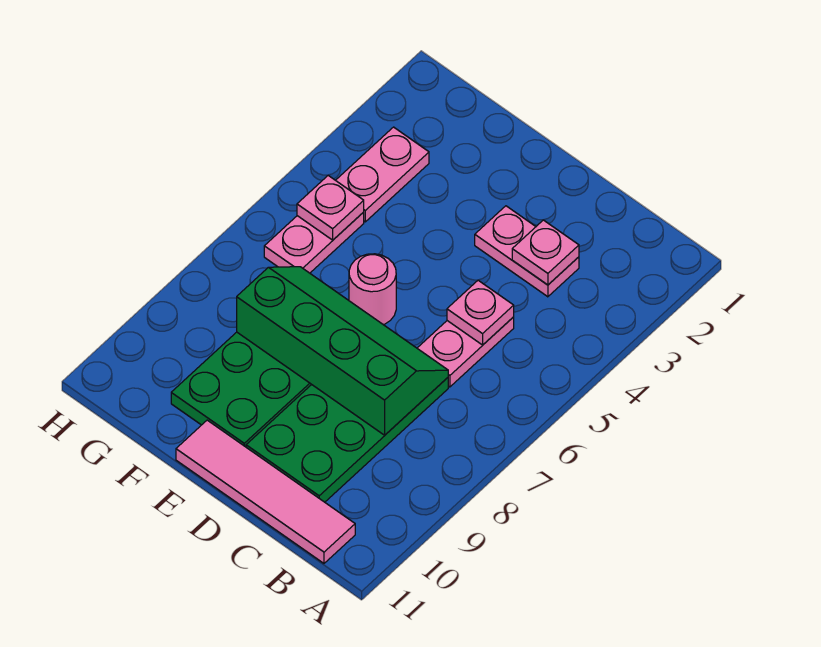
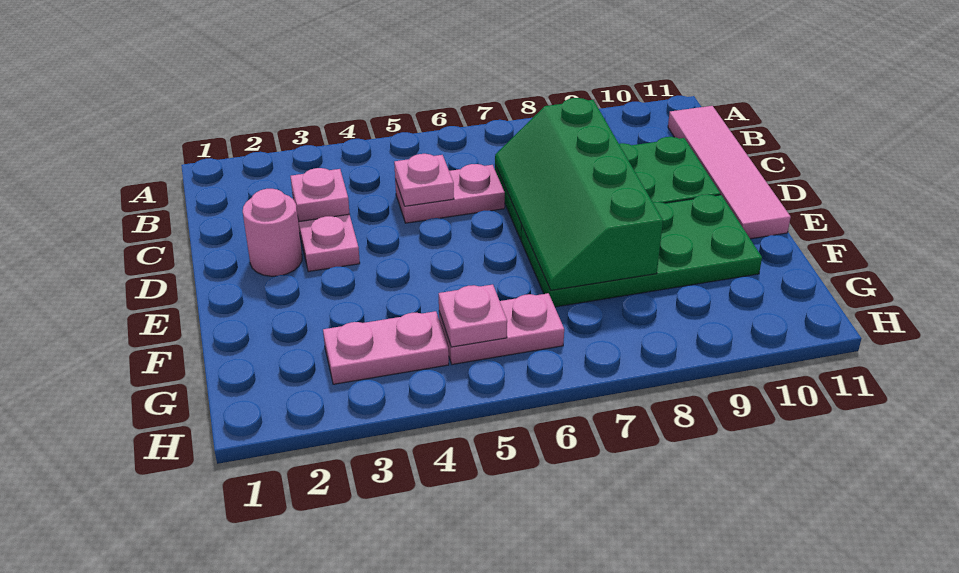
pink round brick E6 level 1 -> pink round brick D2 level 1

